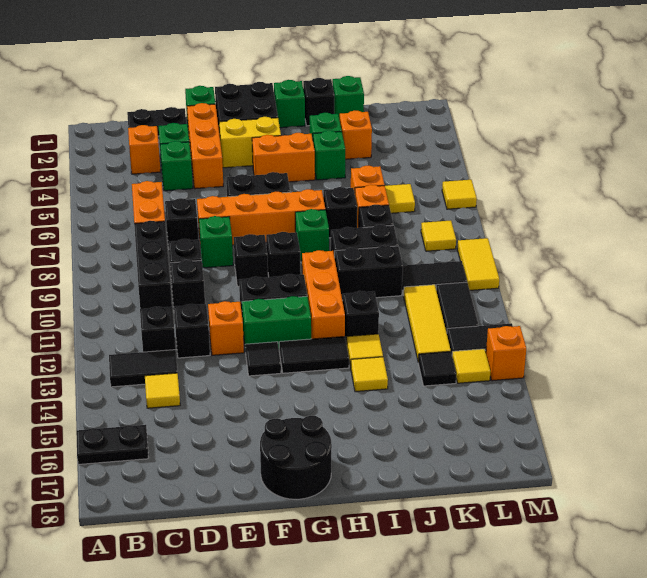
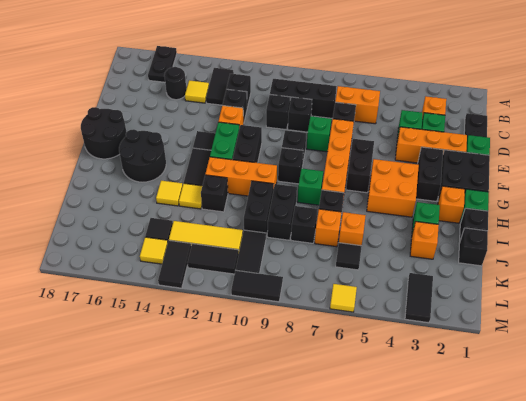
none -> black round brick C15 level 1
yellow brick F3:G3 level 1 -> black brick F3:G3 level 1
orange brick G4:H4 level 1 -> orange brick G4:H5 level 1
none -> black round brick G15:H16 level 1
green brick I4 level 1 -> none
green brick J1 level 1 -> black brick J1 level 1
yellow tile K6 level 1 -> black tile K6 level 1
none -> black tile L3:M3 level 1
yellow tile L8 level 1 -> none
yellow tile M9:M10 level 1 -> black tile M9:M10 level 1
orange brick M14 level 1 -> orange brick H2 level 1

